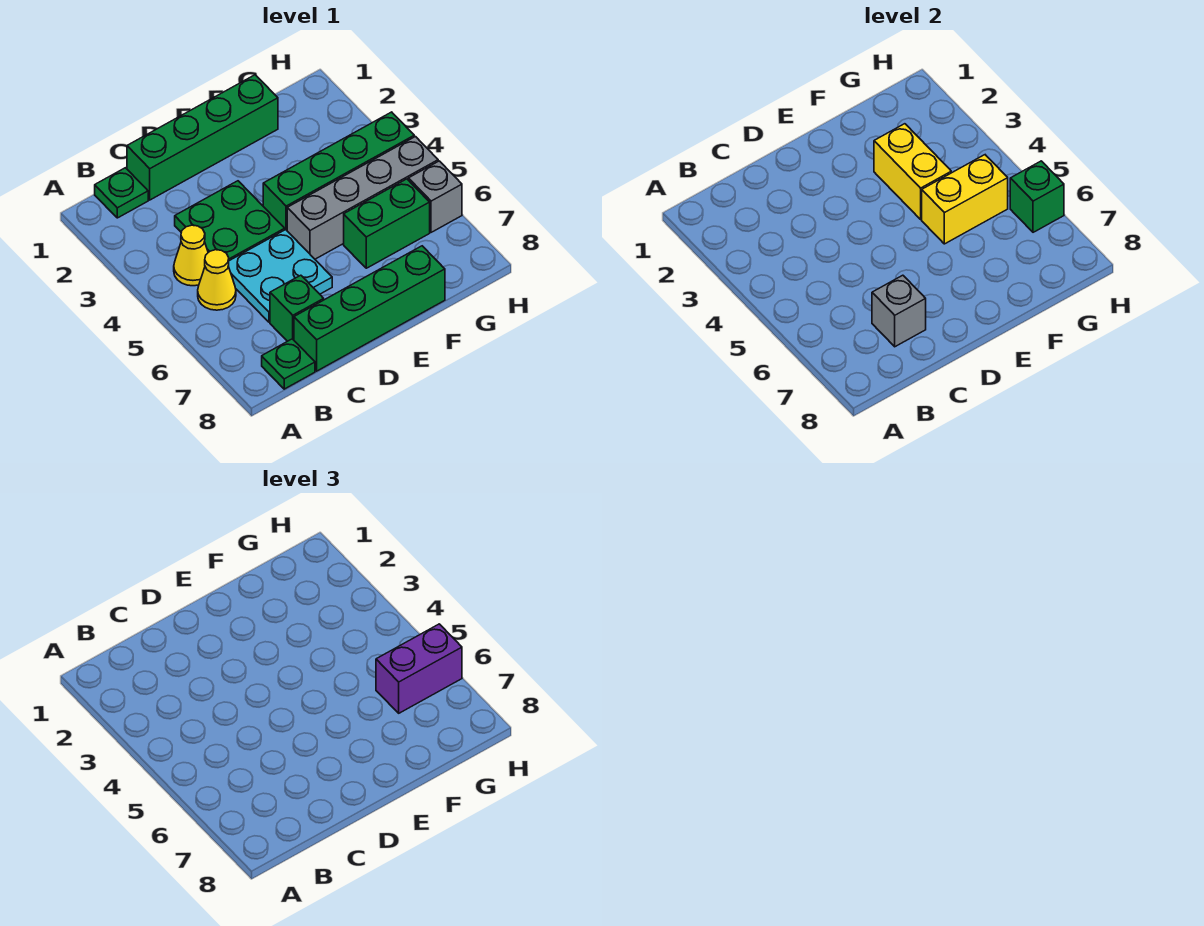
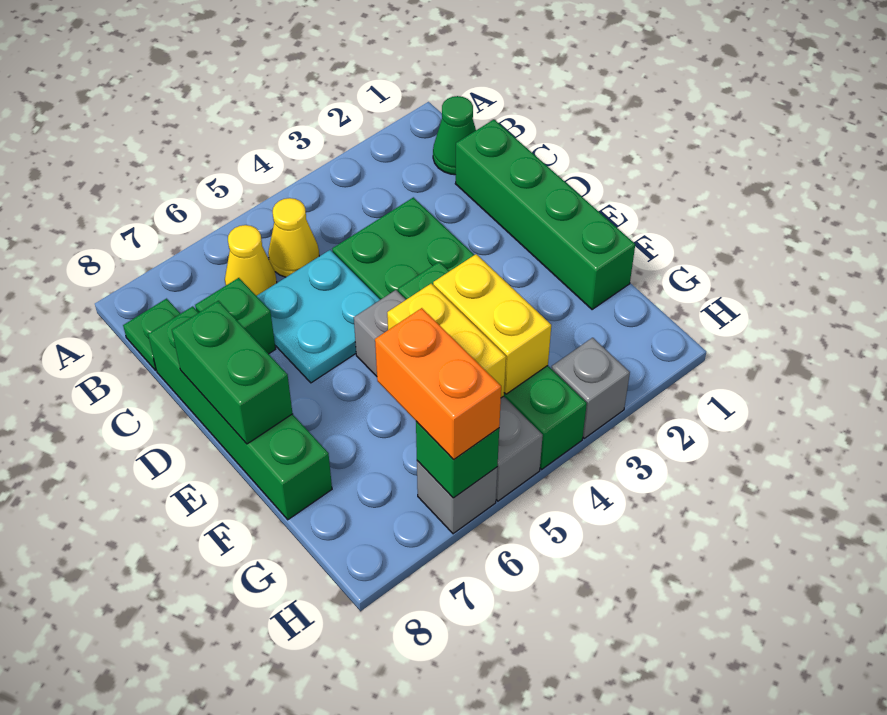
green plate B1 level 1 -> green cone B1 level 1
yellow cone B4 level 1 -> yellow cone B6 level 1
grey brick C7 level 2 -> grey brick H3 level 1
yellow brick F3:F4 level 2 -> yellow brick F4:G4 level 2
green brick F6:G6 level 1 -> green brick D8:E8 level 2
purple brick G6:H6 level 3 -> orange brick G6:H6 level 3

